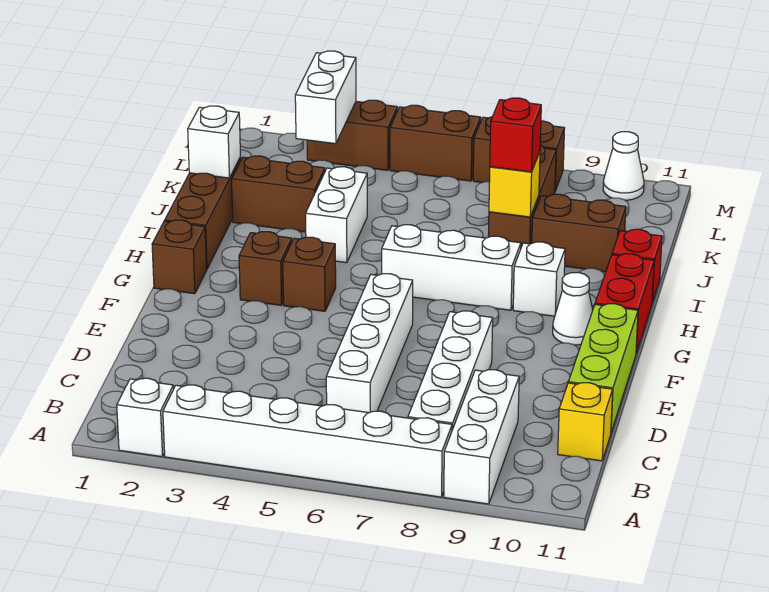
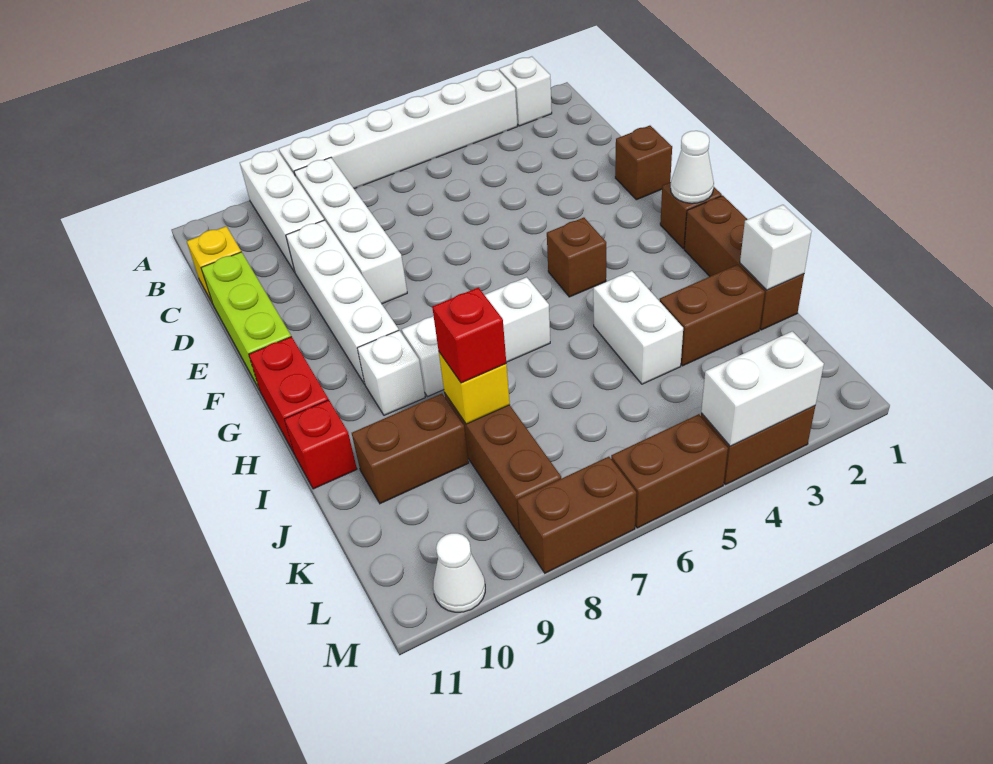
white brick C6:F6 level 1 -> white brick D9:G9 level 1
brown brick G3 level 1 -> brown brick E1 level 1
white cone G10 level 1 -> white cone G1 level 2
white brick L3:M3 level 2 -> white brick M3:M4 level 2

